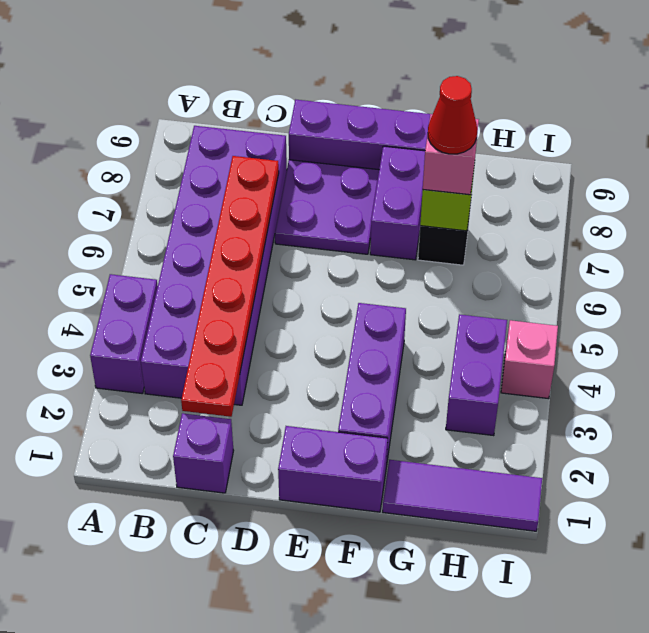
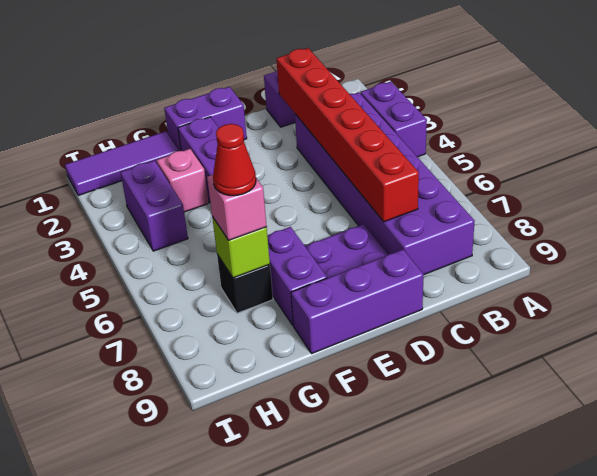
red plate C2:C7 level 2 -> red brick C2:C7 level 2
pink brick I4 level 1 -> pink brick G3 level 1

